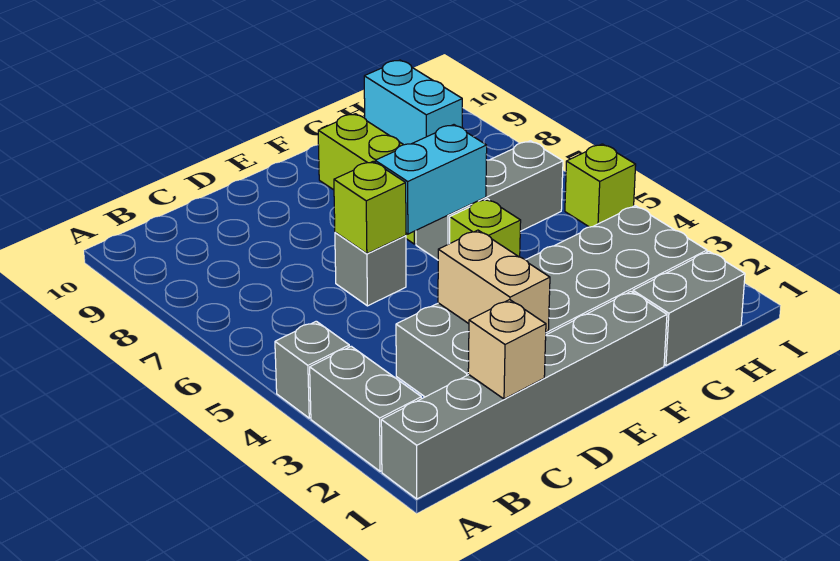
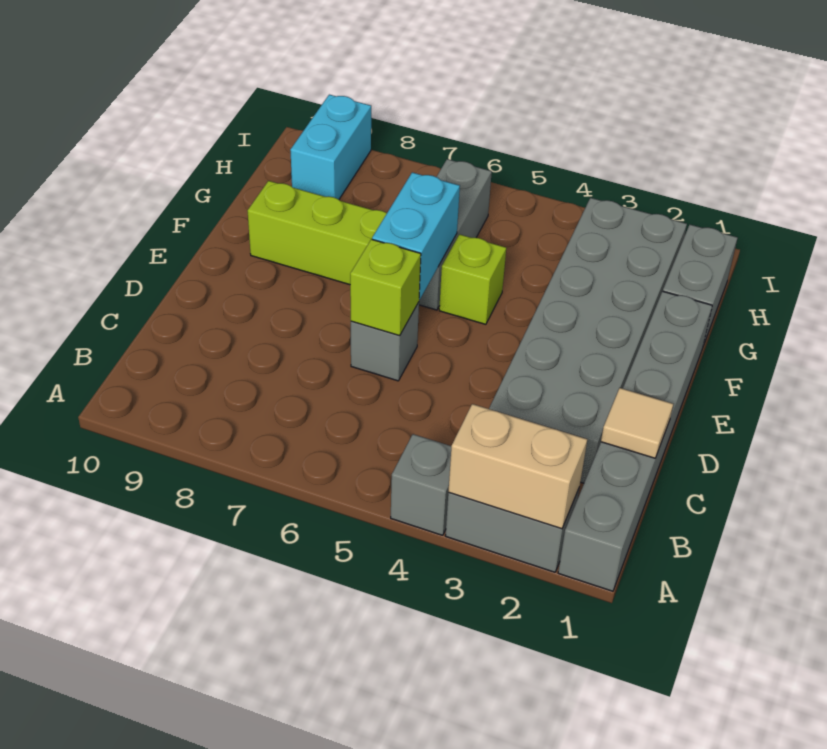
tan brick C1 level 2 -> tan tile C1 level 2
tan brick D2:D3 level 2 -> tan brick A2:A3 level 2
cyan brick H9:H10 level 1 -> cyan brick H9:I9 level 1
lime brick I5 level 1 -> none

